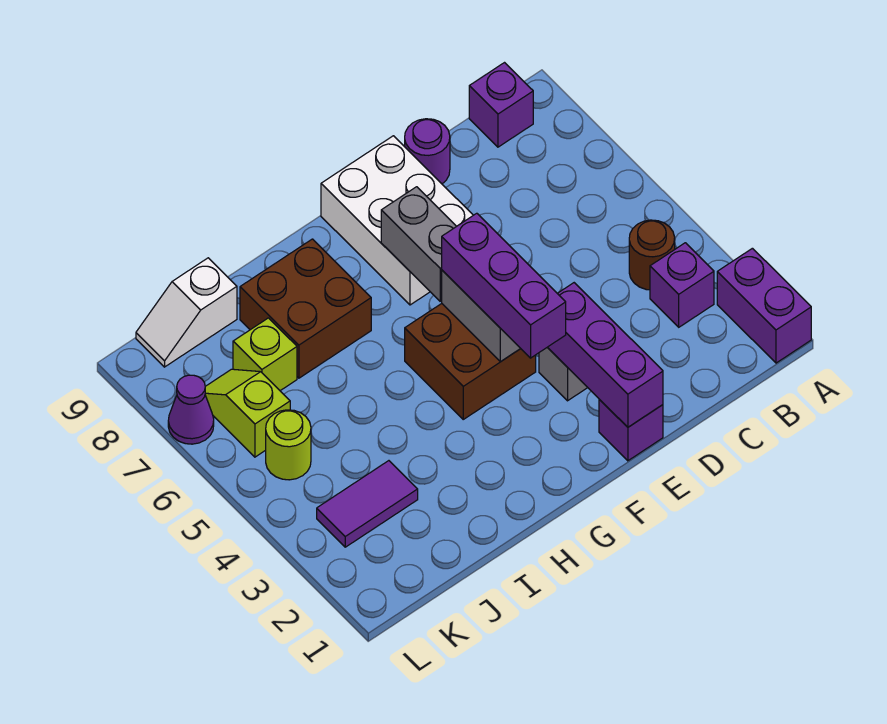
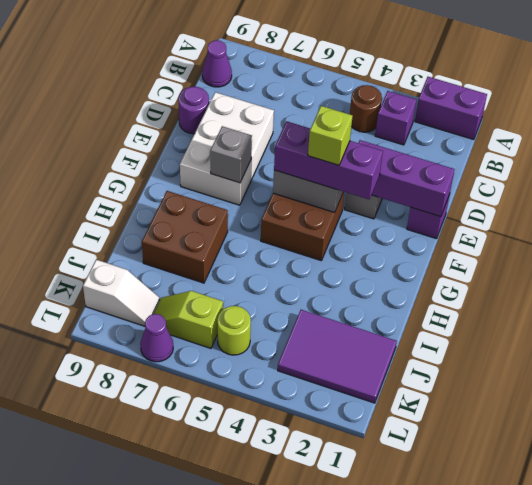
purple brick B9 level 1 -> purple cone B9 level 1
white brick E7:F9 level 1 -> white brick D7:F8 level 1
grey brick F6:F7 level 2 -> grey brick F7 level 2
purple tile J3:K3 level 1 -> purple tile J1:K3 level 1
lime brick J7 level 1 -> lime brick F4 level 4
white slope J9:K9 level 1 top J -> white slope K8:K9 level 1 top 9

